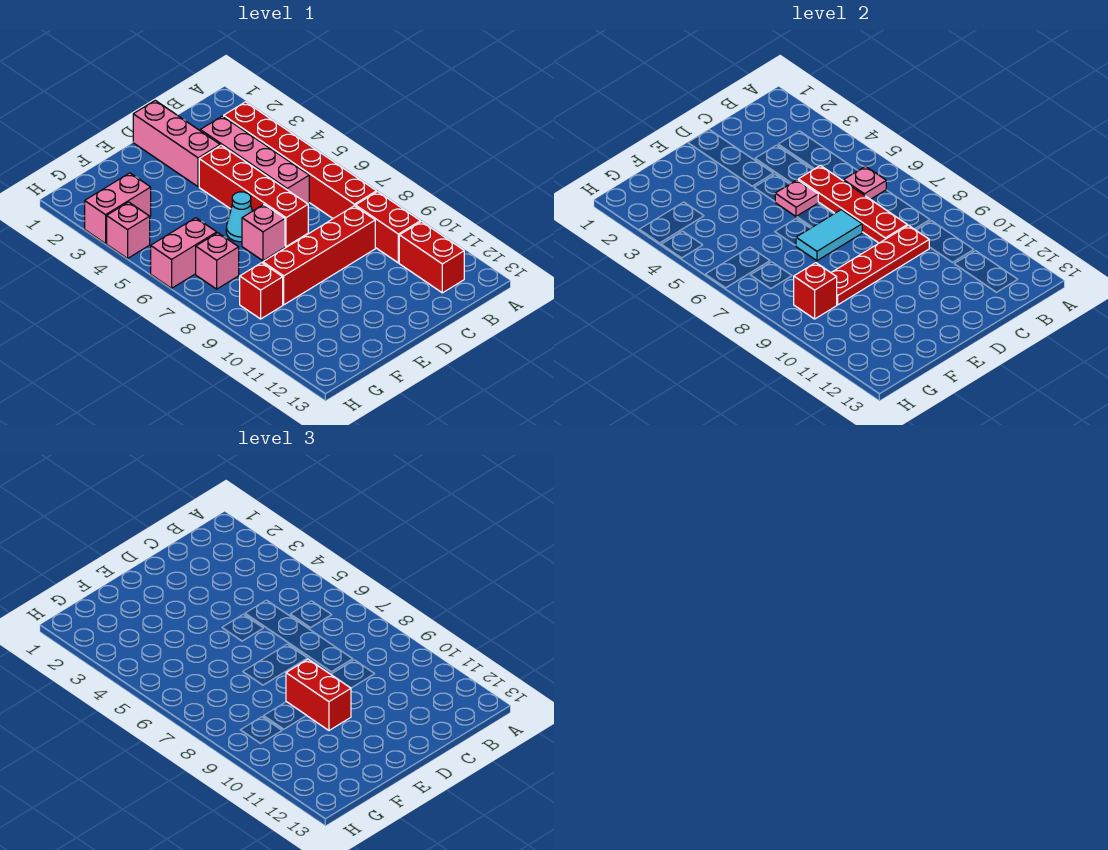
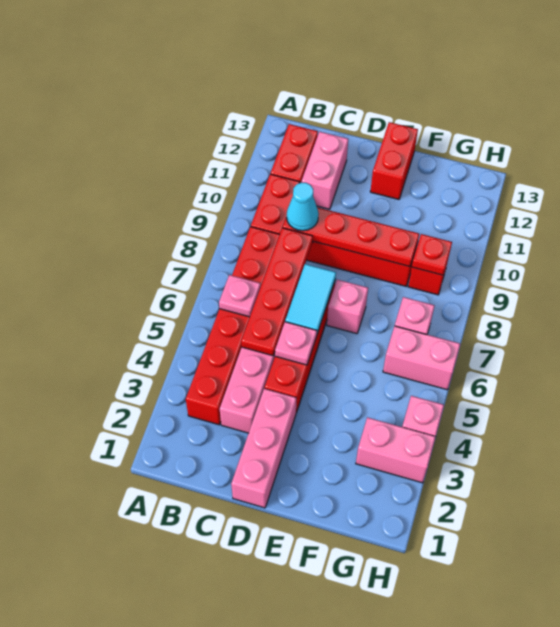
none -> pink brick C11:C12 level 1
cyan tile D7:E7 level 2 -> cyan tile D6:D7 level 2
cyan cone E6 level 1 -> cyan cone C9 level 3
red brick E9:E10 level 3 -> red brick E12:E13 level 1
red brick G9 level 2 -> red plate G9 level 2

